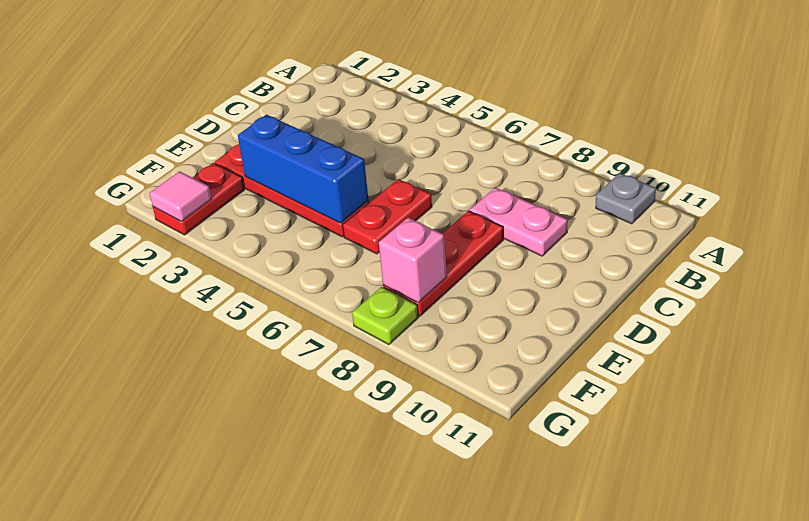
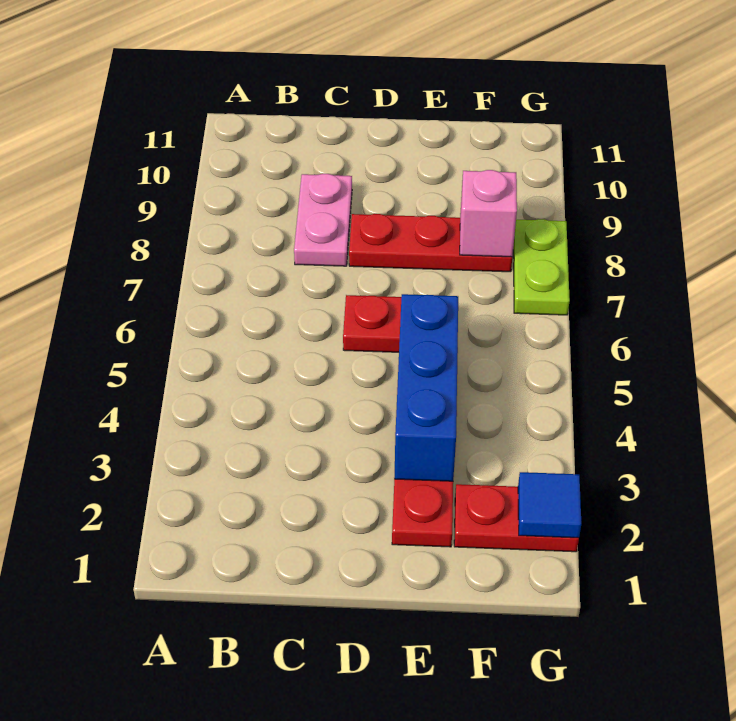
grey plate A10 level 1 -> none
pink tile G2 level 2 -> blue tile G2 level 2
lime plate G8 level 1 -> lime plate G7:G8 level 1

